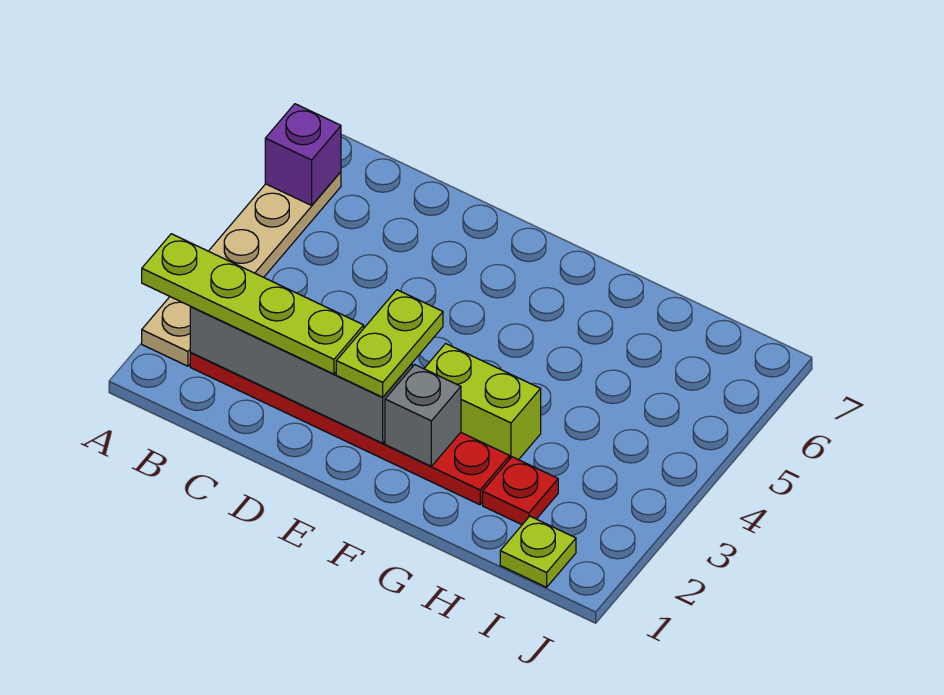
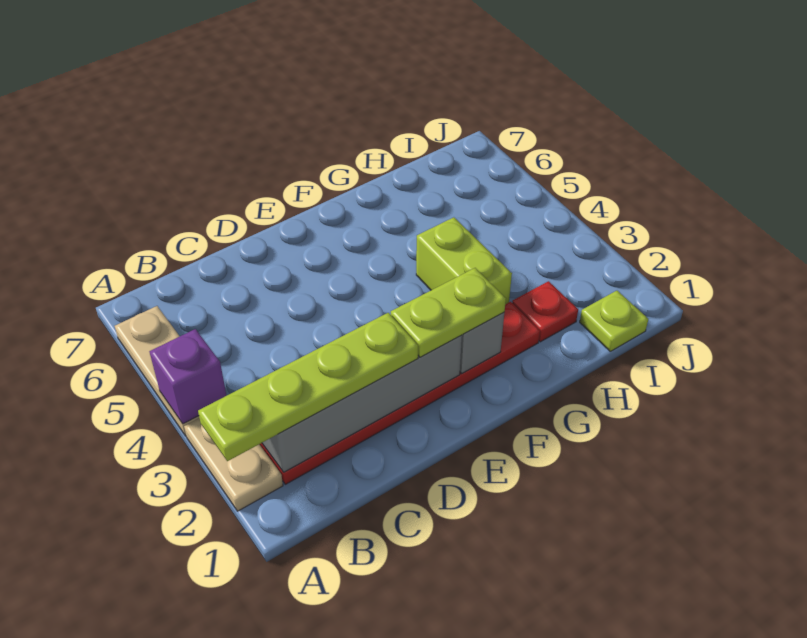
purple brick A6 level 2 -> purple brick A4 level 2
lime plate E2:E3 level 3 -> lime plate E2:F2 level 3
lime brick F3:G3 level 1 -> lime brick G3:G4 level 1

